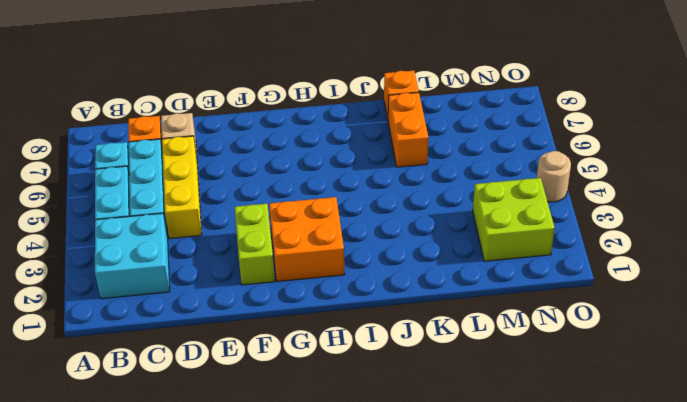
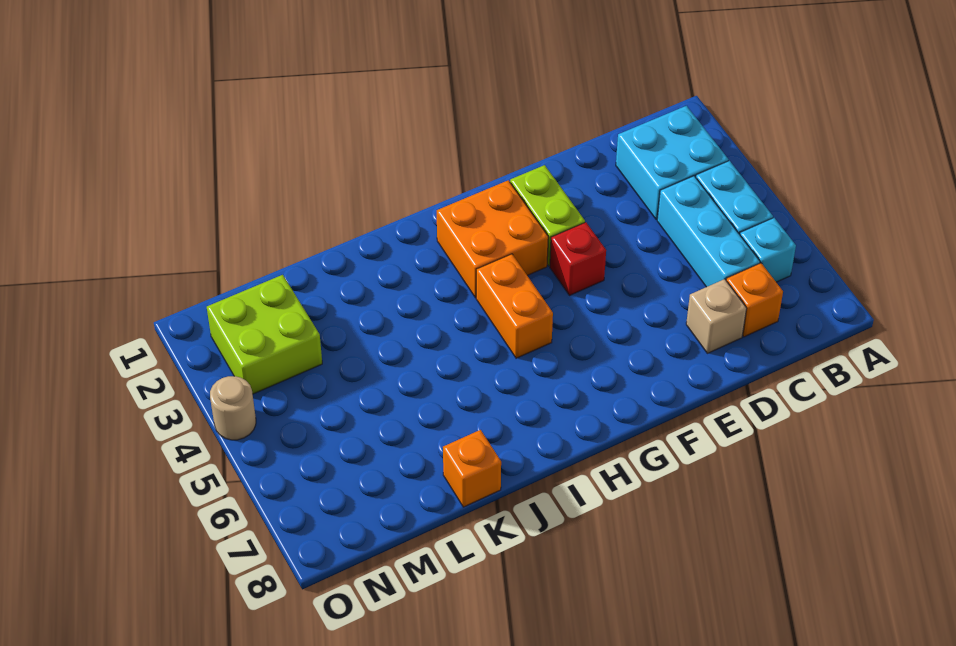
yellow brick D4:D6 level 1 -> none
none -> red brick F4 level 1
orange brick K6:K7 level 1 -> orange brick H4:H5 level 1

